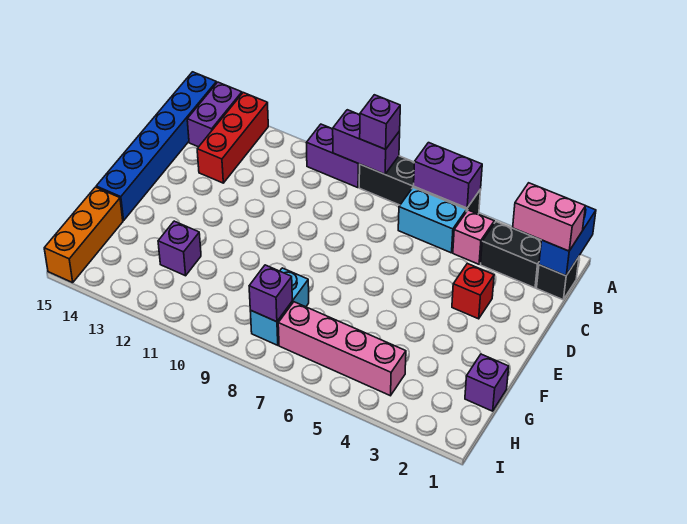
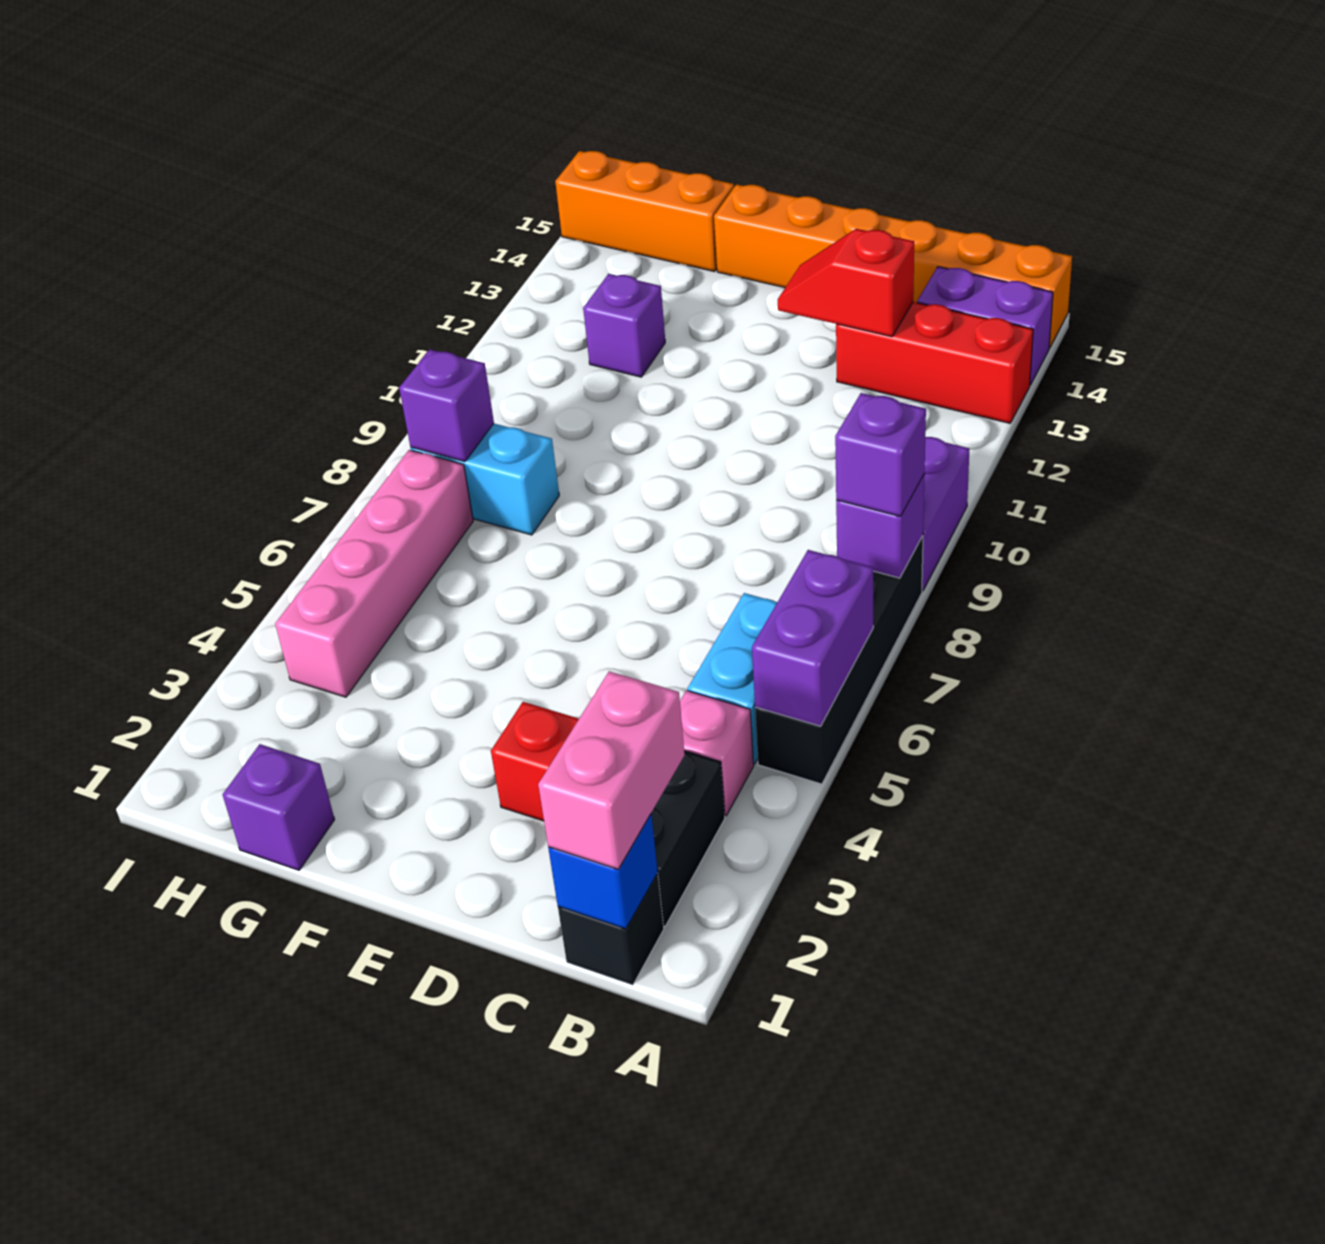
blue brick A1:B1 level 2 -> blue brick B1 level 2
purple brick A8:A9 level 2 -> purple brick A8 level 2
blue brick A15:F15 level 1 -> orange brick A15:F15 level 1
none -> red slope C13:D13 level 2 top C

